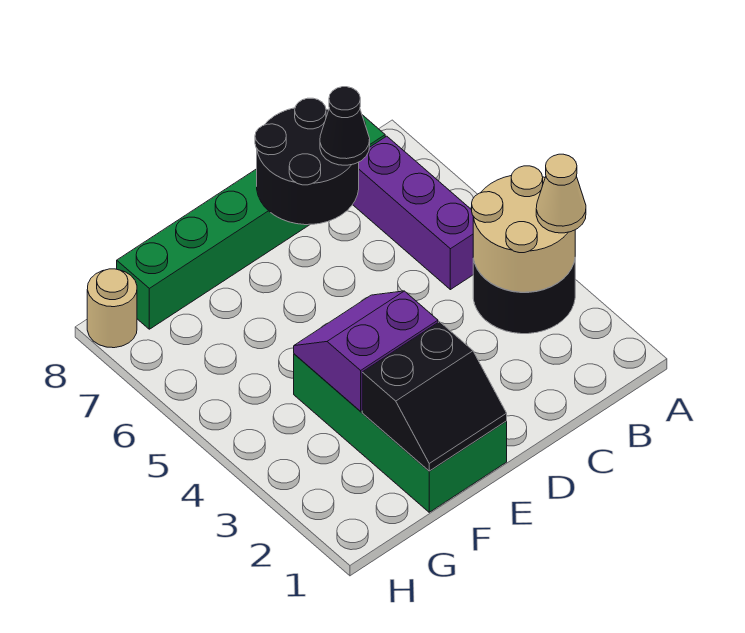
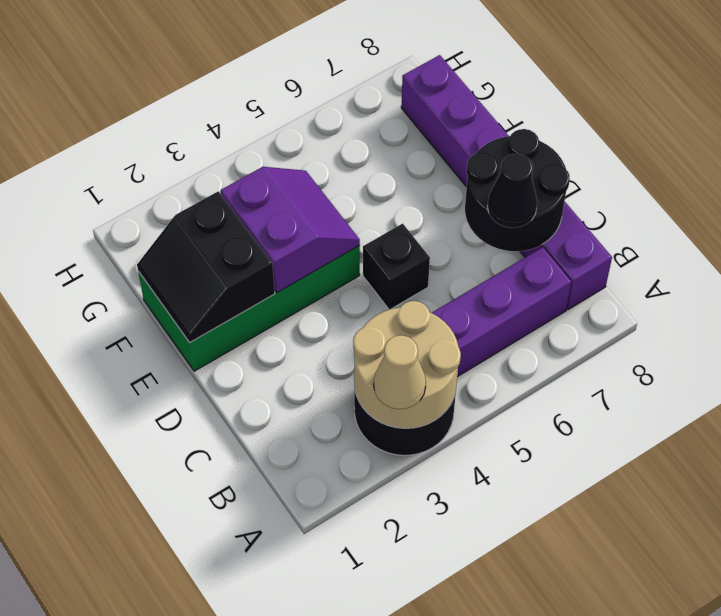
green brick B8:G8 level 1 -> purple brick B8:G8 level 1
none -> black brick D5 level 1
tan round brick H8 level 1 -> none

